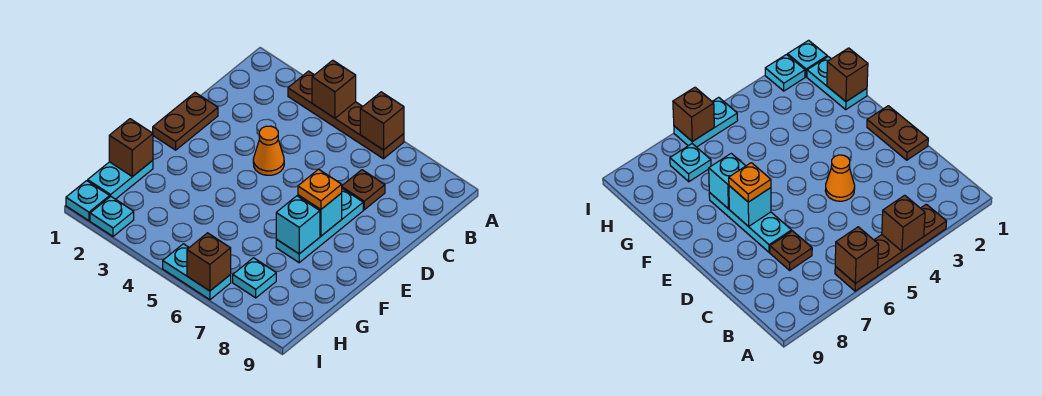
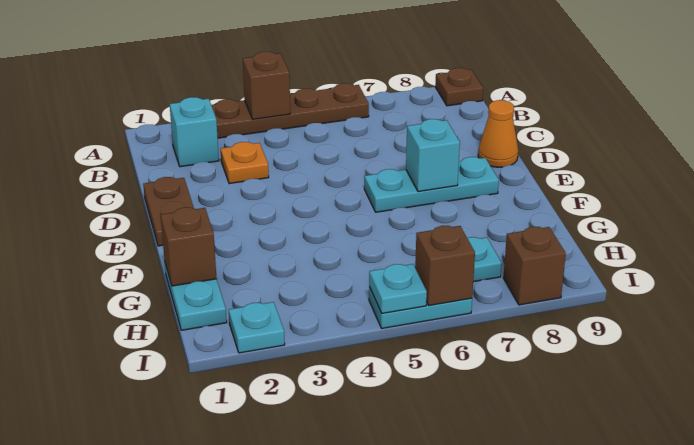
brown brick A6 level 2 -> brown brick I8 level 1
brown plate C7 level 1 -> brown plate A9 level 1
orange cone D4 level 1 -> orange cone D9 level 1
cyan plate D7:F7 level 1 -> cyan plate E6:E8 level 1
orange plate E7 level 3 -> orange plate C3 level 1
cyan brick F7 level 2 -> cyan brick B2 level 1
cyan plate I1 level 1 -> cyan plate I5 level 2

